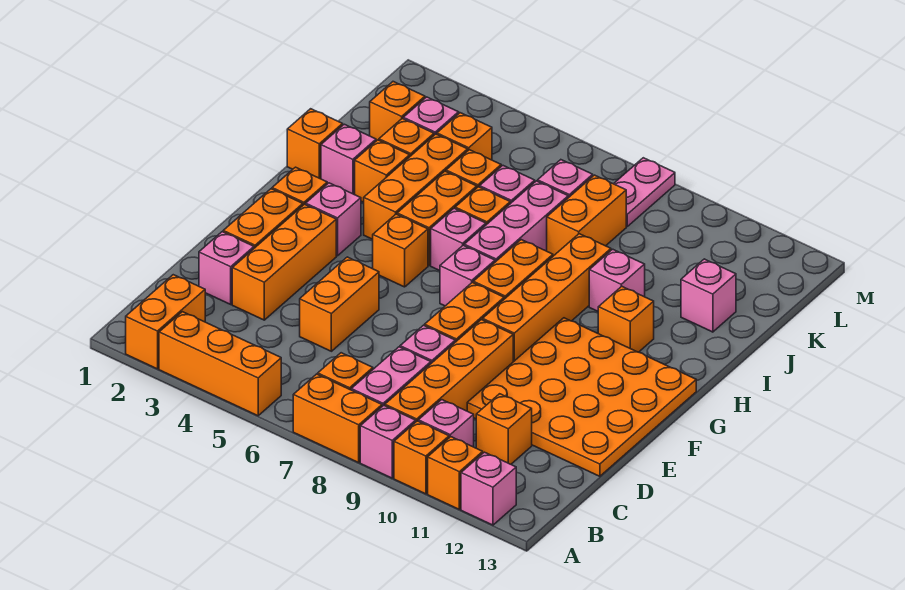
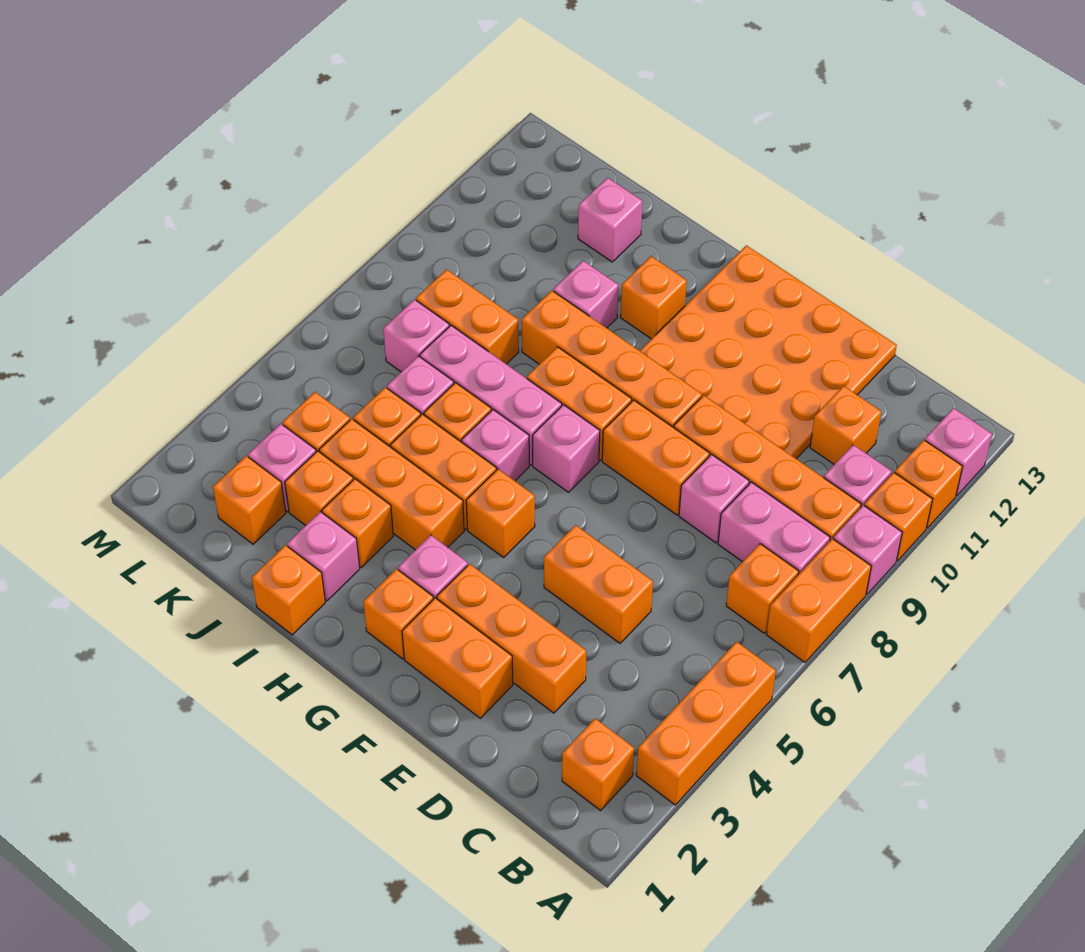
orange brick A2:B2 level 1 -> orange brick B2 level 1
pink brick D2 level 1 -> none
pink plate L8:M8 level 1 -> none

